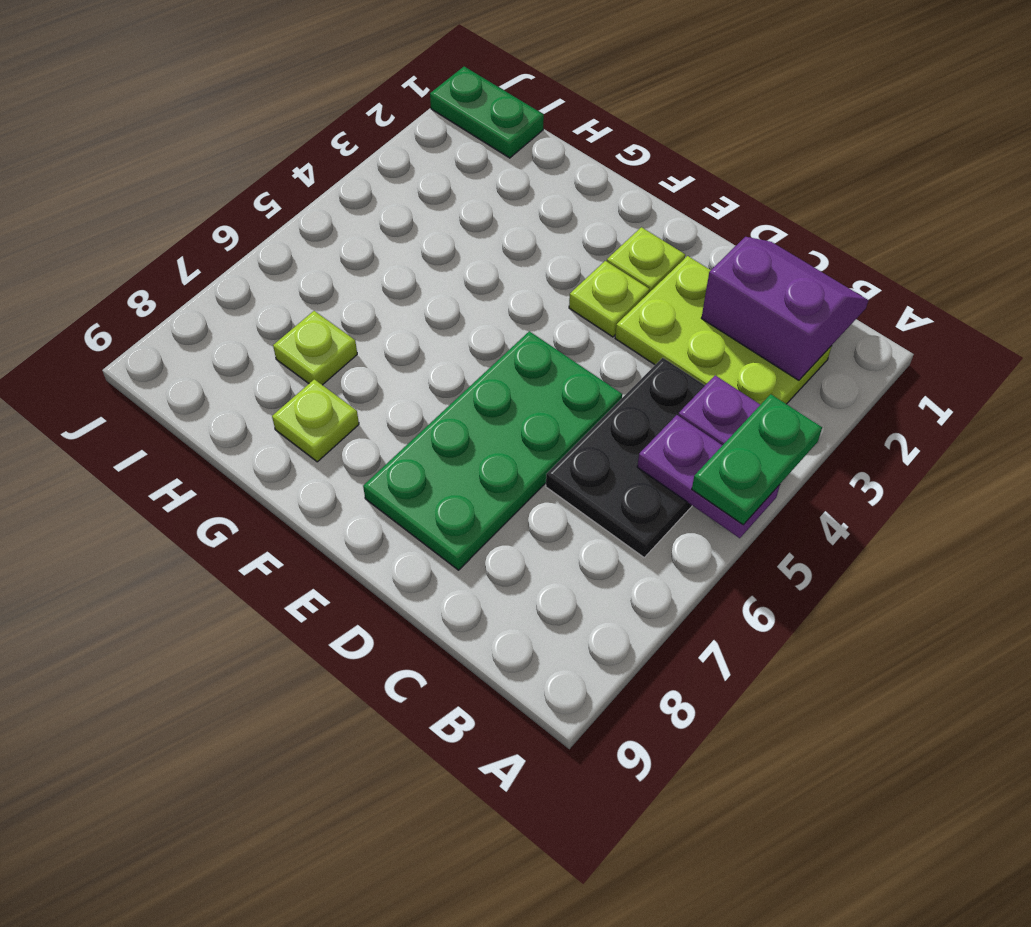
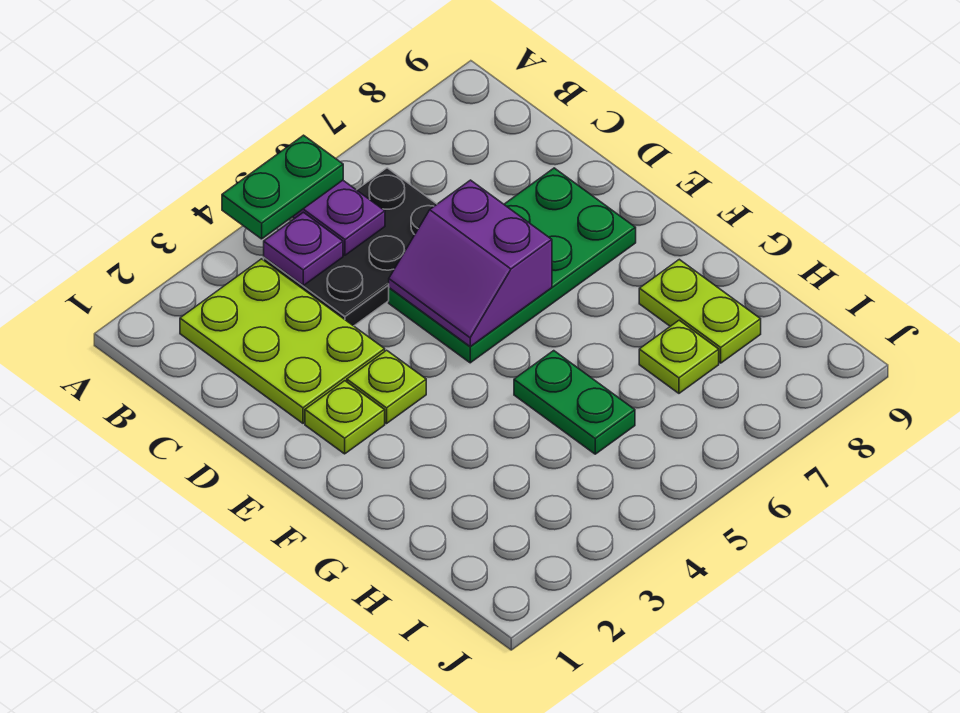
purple slope B1:C2 level 2 top 2 -> purple slope D5:E6 level 2 top 6
lime plate G8 level 1 -> lime plate G8:H8 level 1
green plate I1:J1 level 1 -> green plate G5:H5 level 1

